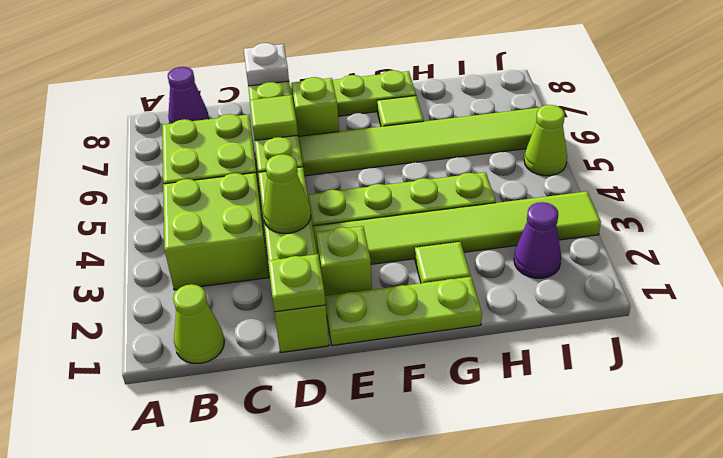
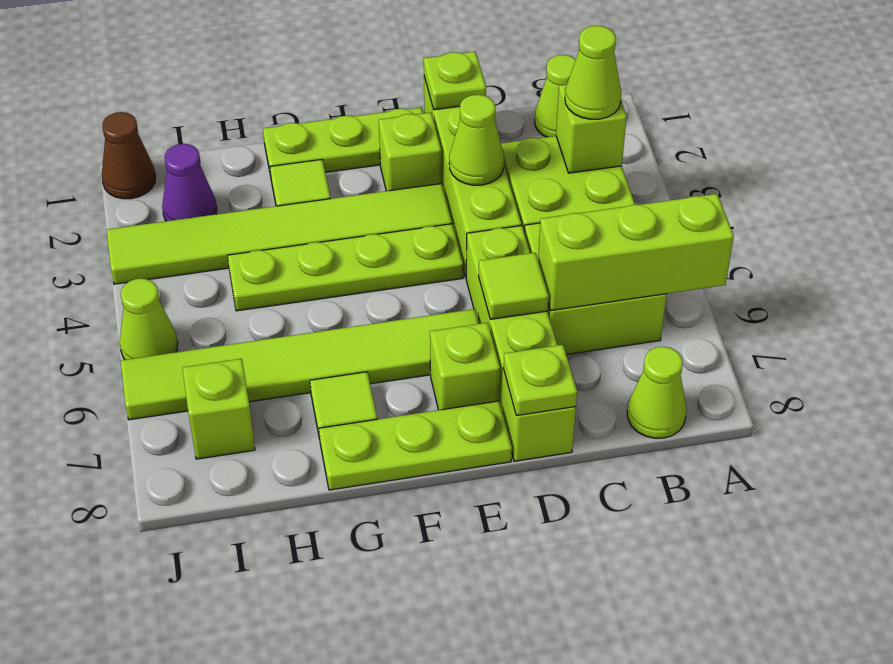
none -> lime brick A6:C6 level 2
none -> lime brick B3 level 2
none -> lime cone B3 level 3
purple cone B8 level 1 -> lime cone B8 level 1
white plate D8 level 2 -> lime plate D8 level 2
none -> lime brick I7 level 1
none -> brown cone J1 level 1

